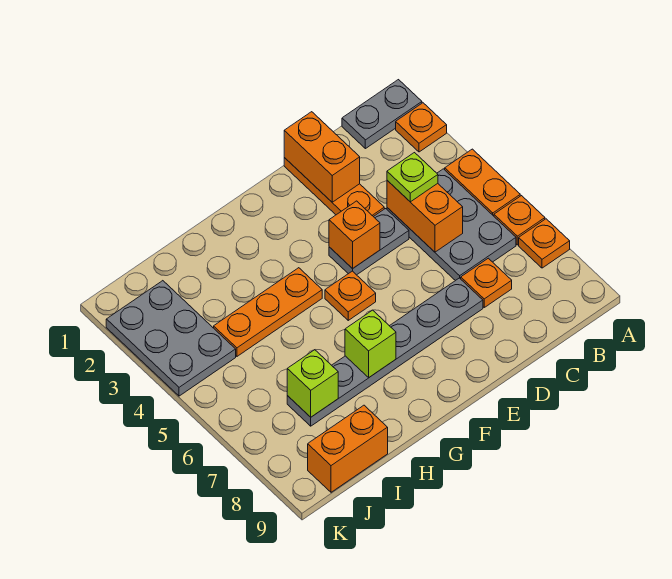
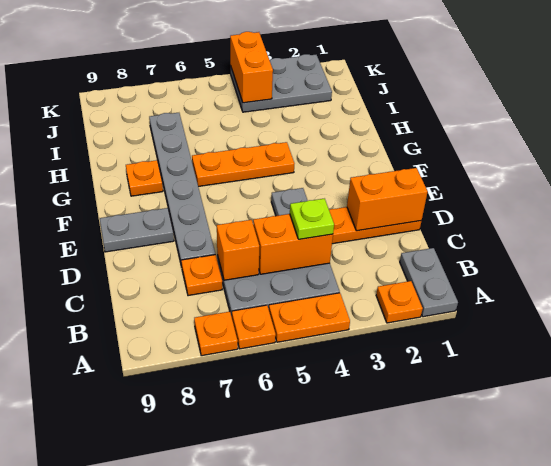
orange brick E4 level 2 -> orange brick C6 level 2
none -> grey plate E8:E9 level 1
orange plate F5 level 1 -> orange plate G8 level 1
orange plate G4:I4 level 1 -> orange plate G4:G6 level 1
lime brick G7 level 2 -> none
lime brick I7 level 2 -> none
orange brick I9:J9 level 1 -> orange brick J4:K4 level 2

